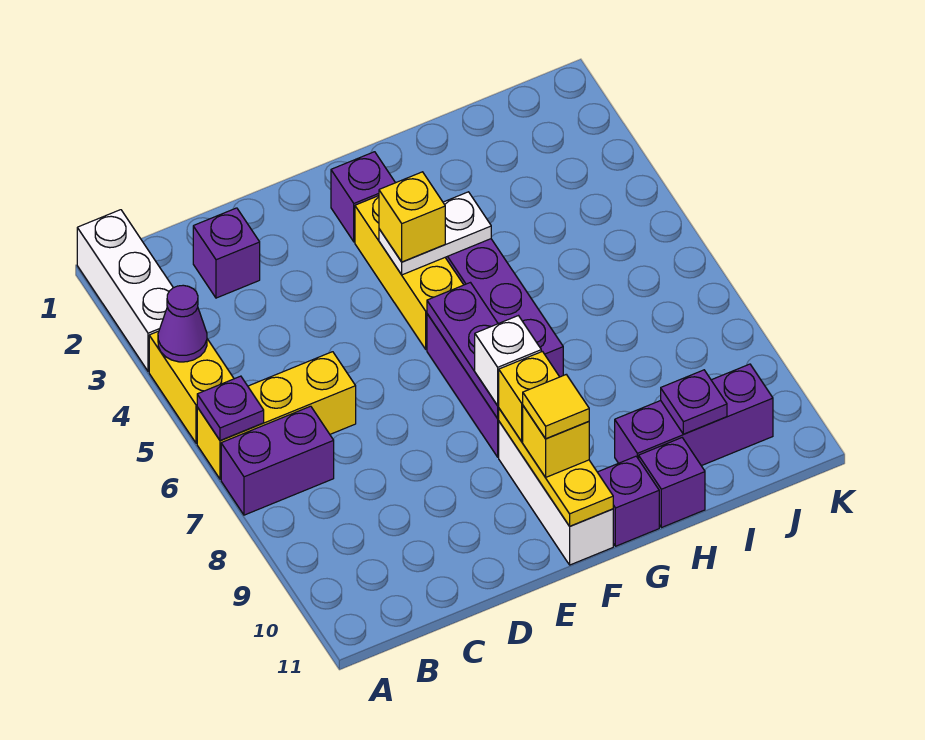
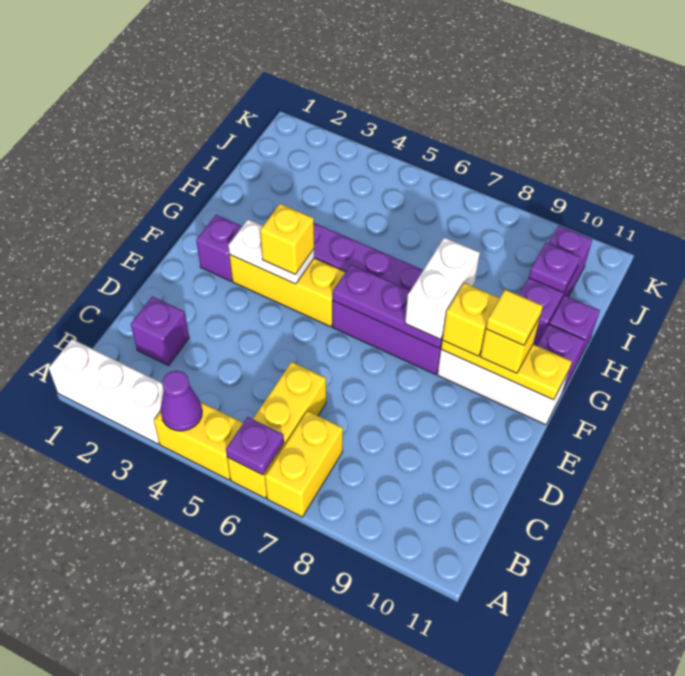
purple brick A7:B7 level 1 -> yellow brick A7:B7 level 1
white plate F4:G4 level 2 -> white plate F3:F4 level 2
white brick F8 level 3 -> white brick F8:G8 level 3

